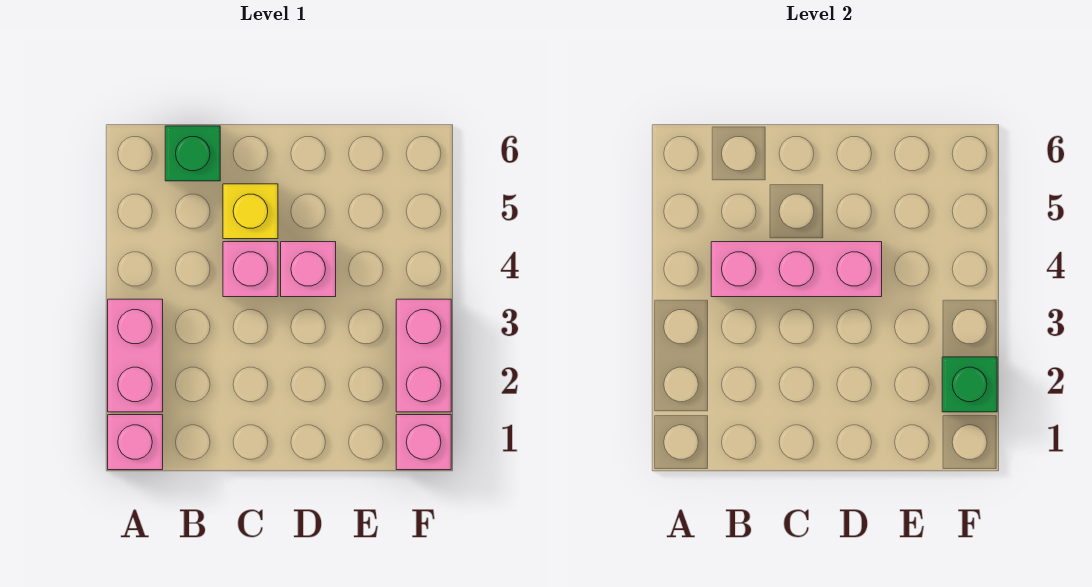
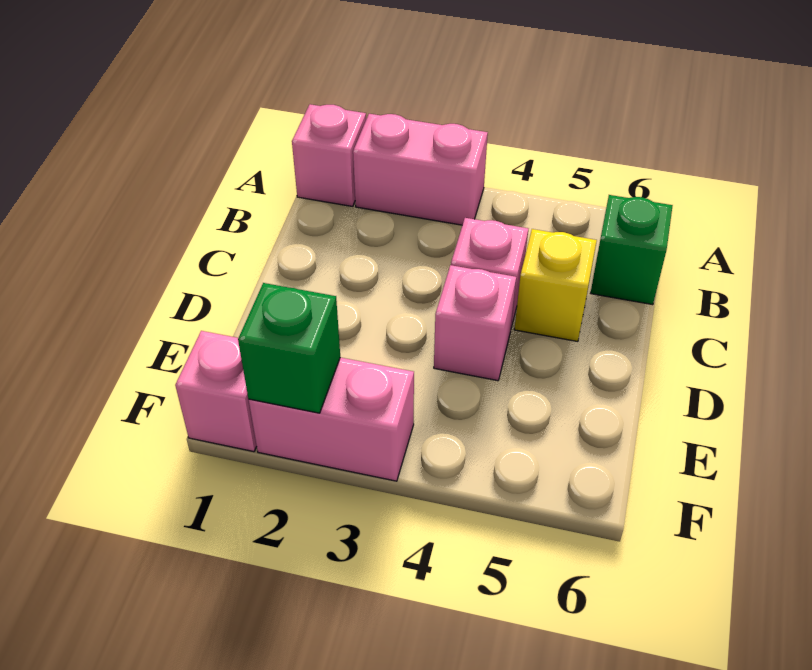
pink brick B4:D4 level 2 -> none

